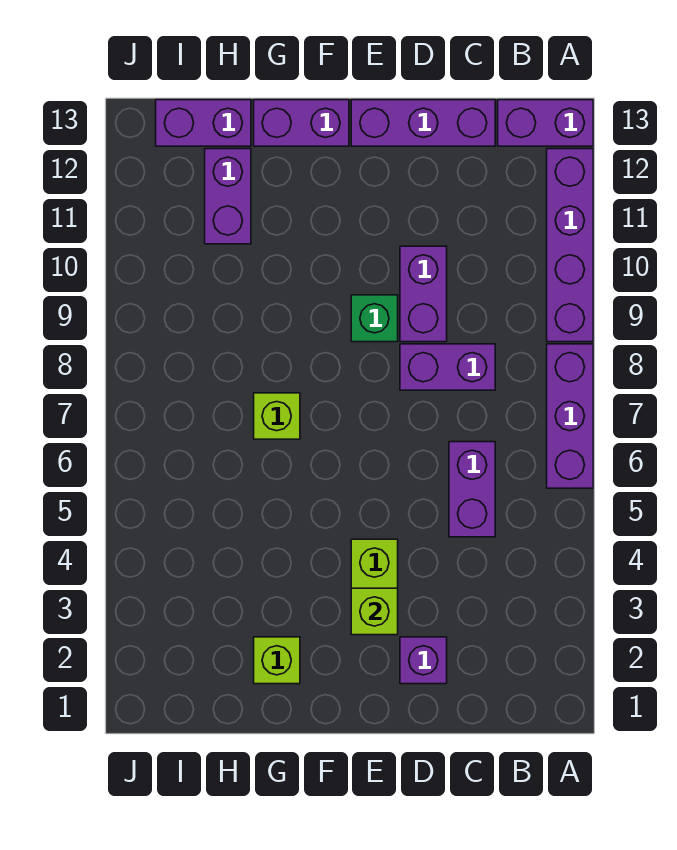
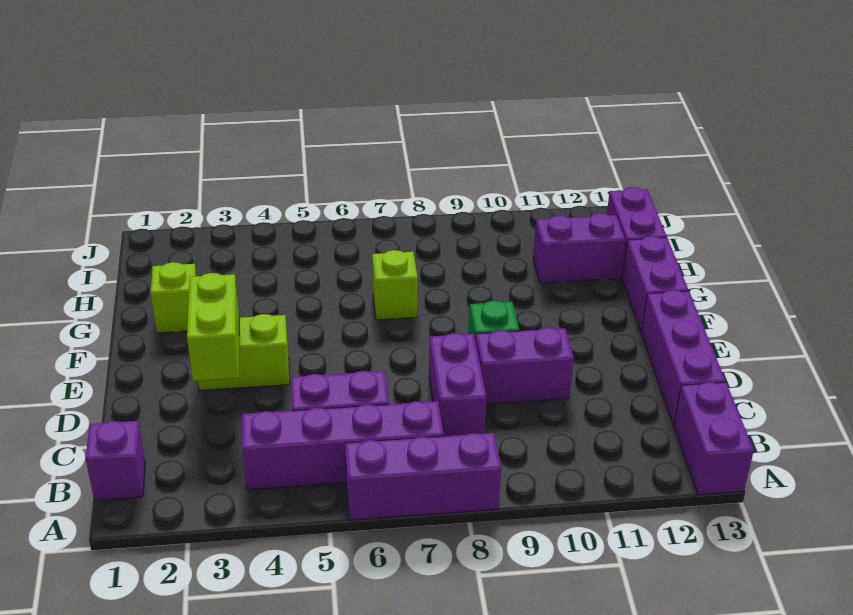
purple brick A9:A12 level 1 -> purple brick B4:B7 level 1
purple brick D2 level 1 -> purple brick B1 level 1
lime brick E3 level 2 -> lime brick D3:E3 level 2

